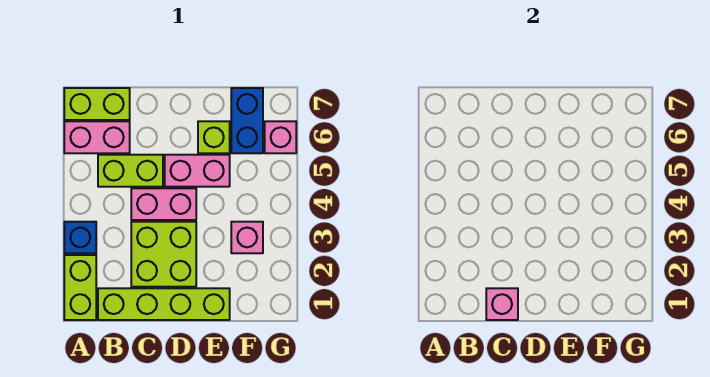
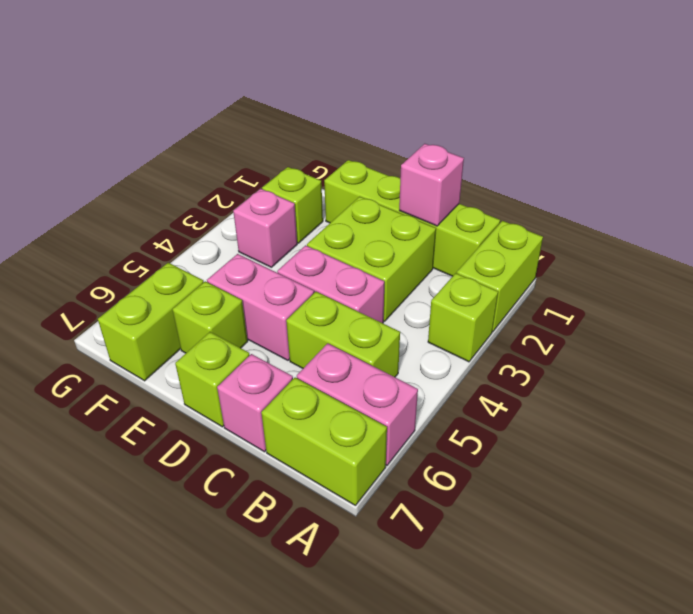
blue brick A3 level 1 -> lime brick A3 level 1
none -> lime brick D7 level 1
none -> lime brick F2 level 1
blue brick F6:F7 level 1 -> lime brick F6:F7 level 1
pink brick G6 level 1 -> pink brick C7 level 1

